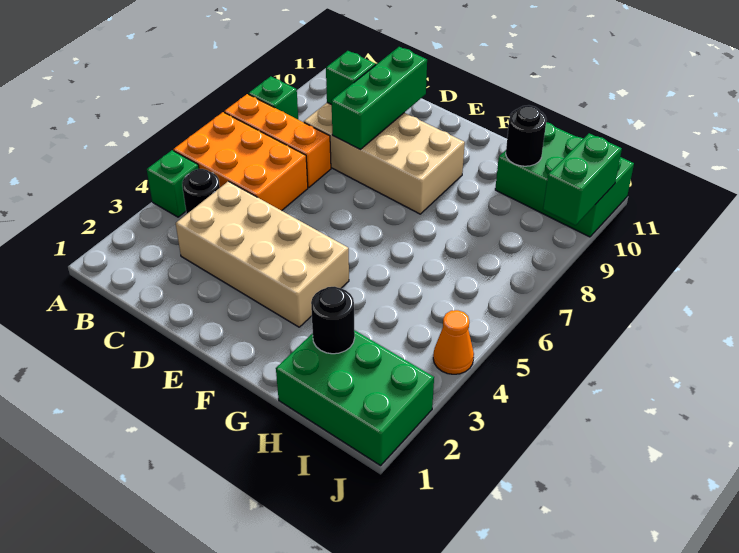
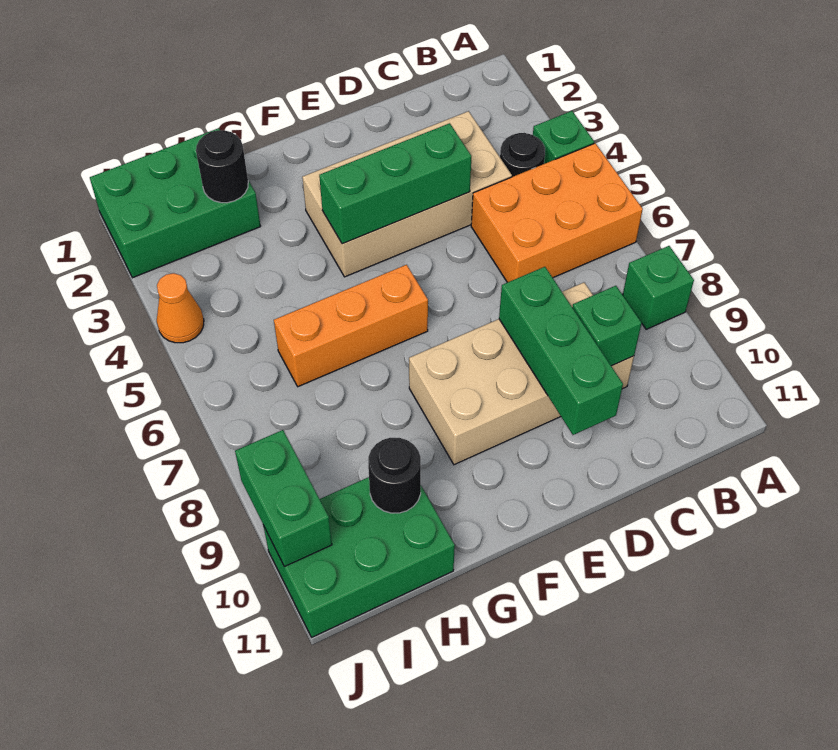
orange brick A7:C7 level 1 -> orange brick F6:H6 level 1
none -> green brick D4:F4 level 2

